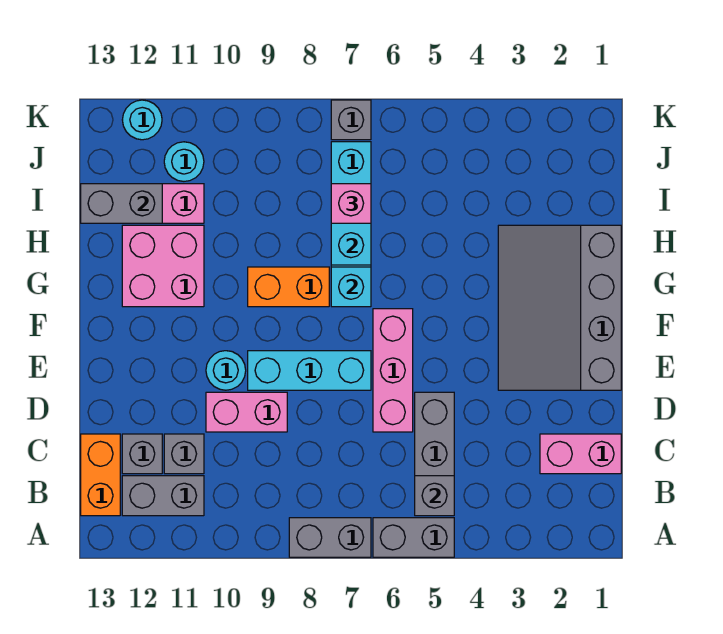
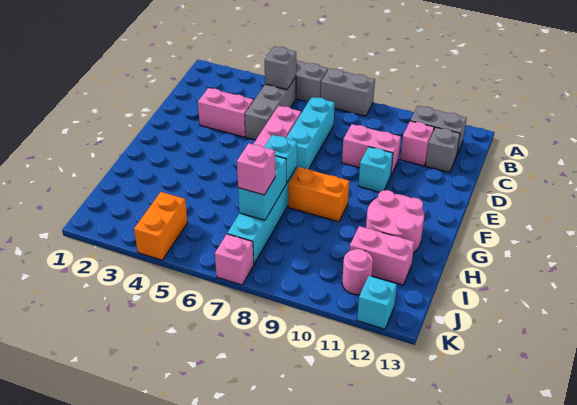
orange brick B13:C13 level 1 -> orange brick J4:K4 level 1
pink brick C1:C2 level 1 -> pink brick D3:D4 level 1
grey brick C11 level 1 -> pink brick C11 level 1
grey slope E1:H3 level 1 top 1 -> none
cyan brick E7:E9 level 1 -> cyan brick C7:E7 level 1
cyan round brick E10 level 1 -> cyan brick E10 level 1
pink brick G11:H12 level 1 -> pink round brick G11:H12 level 1
grey brick I12:I13 level 2 -> none
cyan round brick J11 level 1 -> pink round brick J11 level 1
grey brick K7 level 1 -> pink brick K7 level 1
cyan round brick K12 level 1 -> cyan brick K12 level 1

